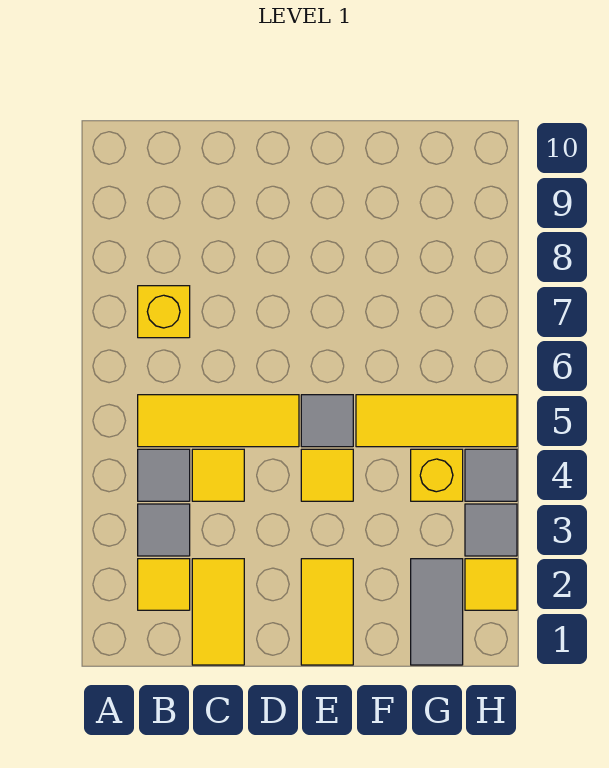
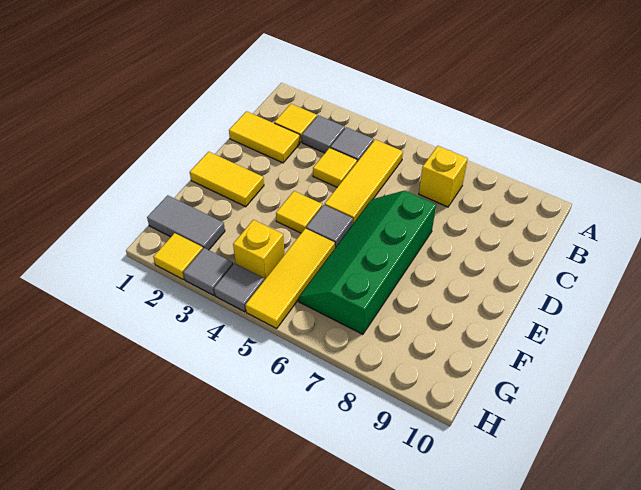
none -> green slope D6:G7 level 1 top 7

